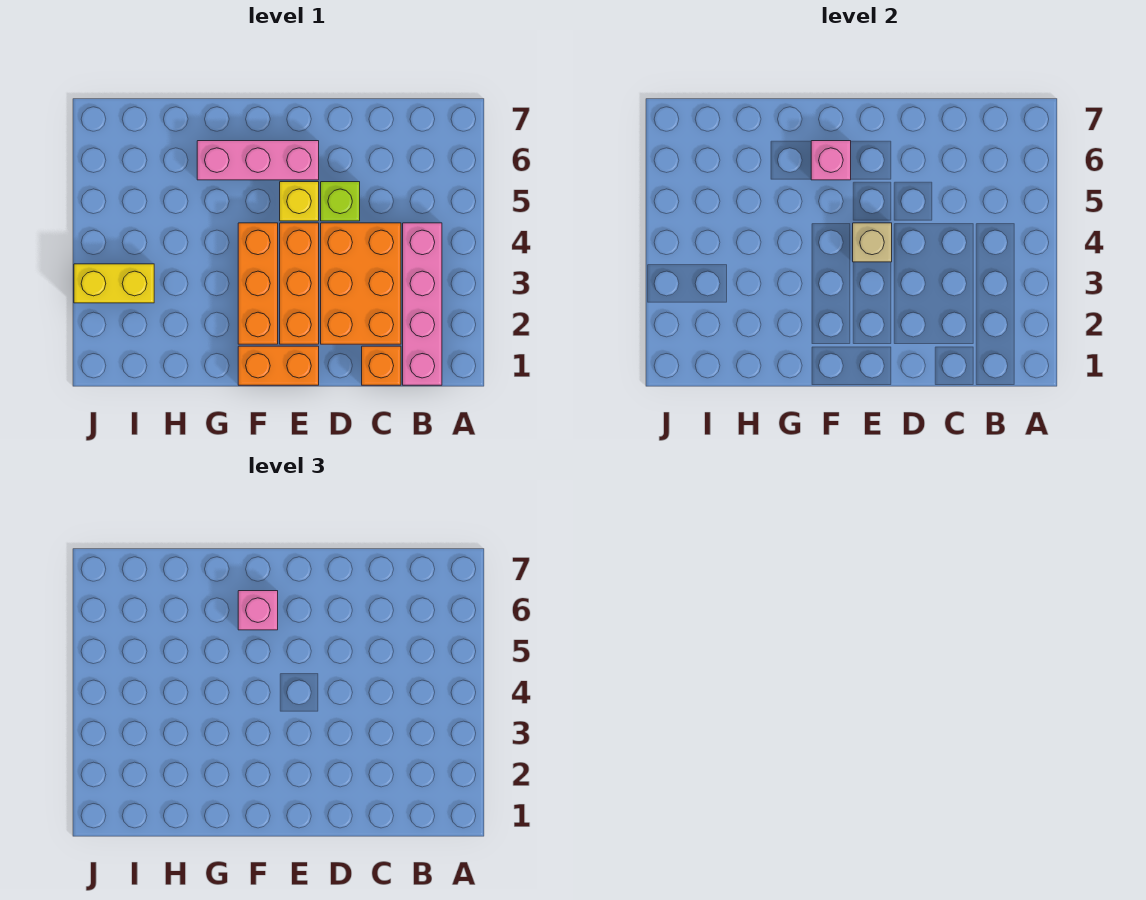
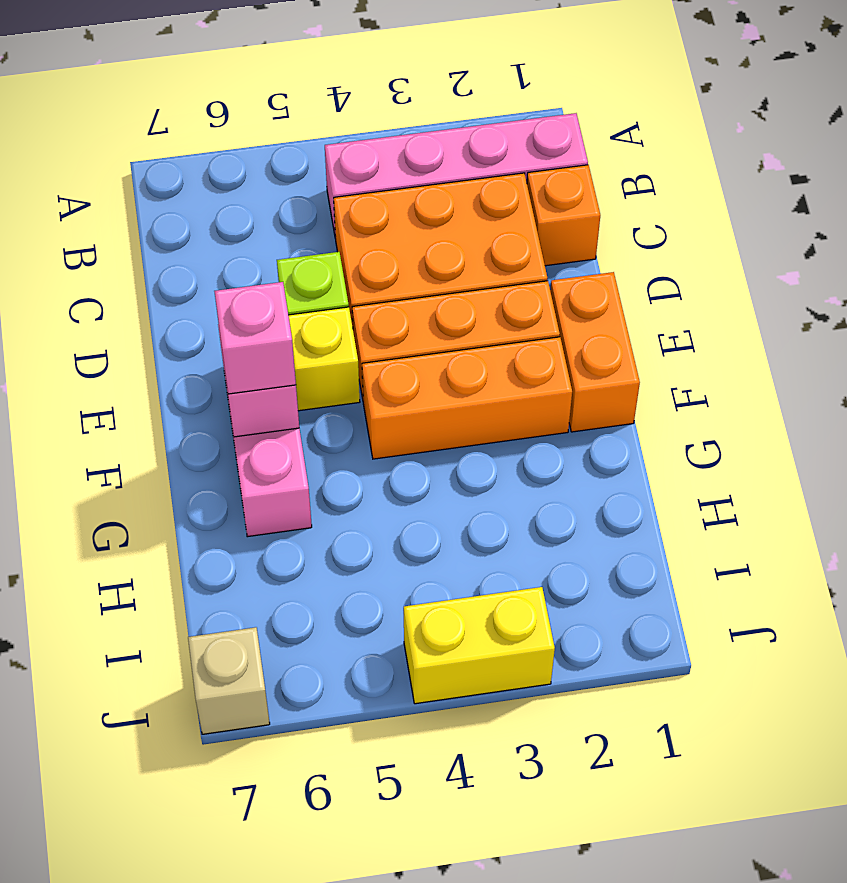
tan brick E4 level 2 -> tan brick J7 level 1
yellow brick I3:J3 level 1 -> yellow brick J3:J4 level 1

